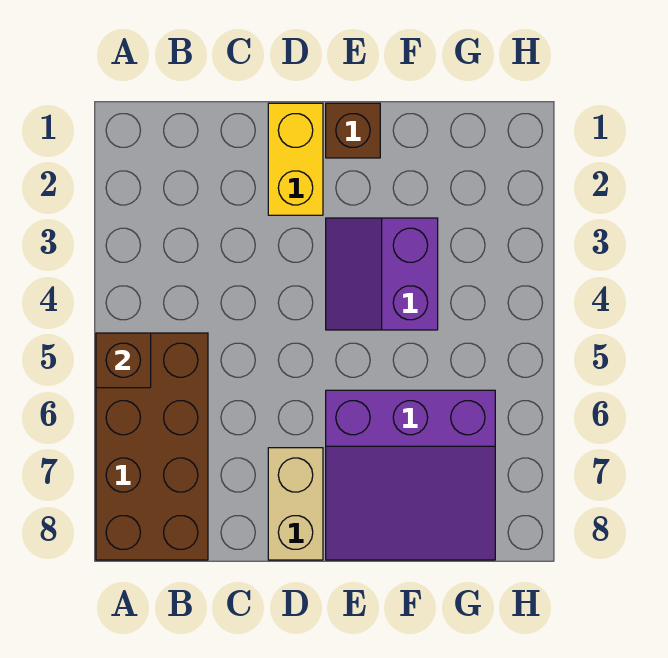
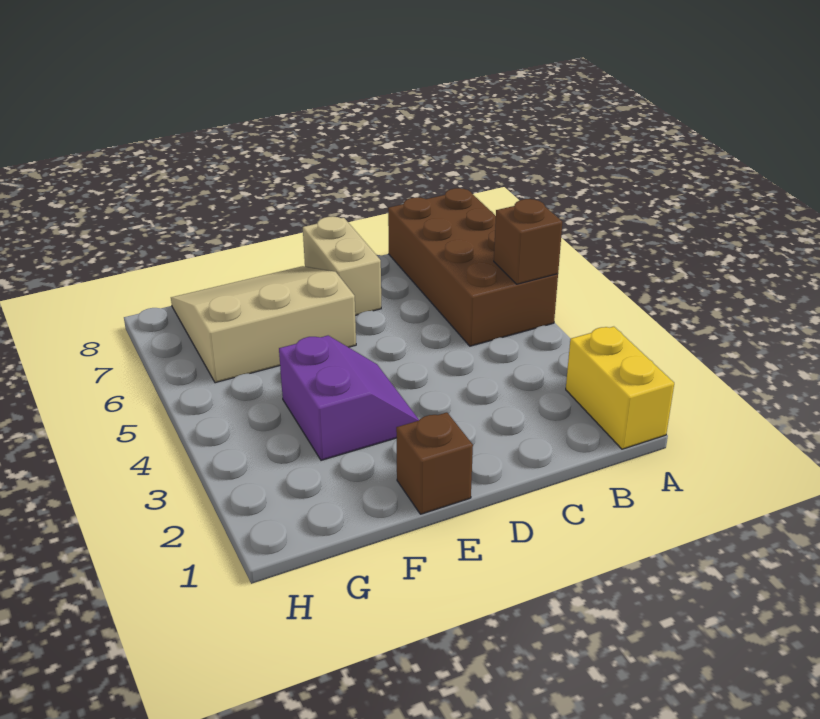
yellow brick D1:D2 level 1 -> yellow brick A1:A2 level 1
purple slope E6:G8 level 1 top 6 -> tan slope E6:G8 level 1 top 6

